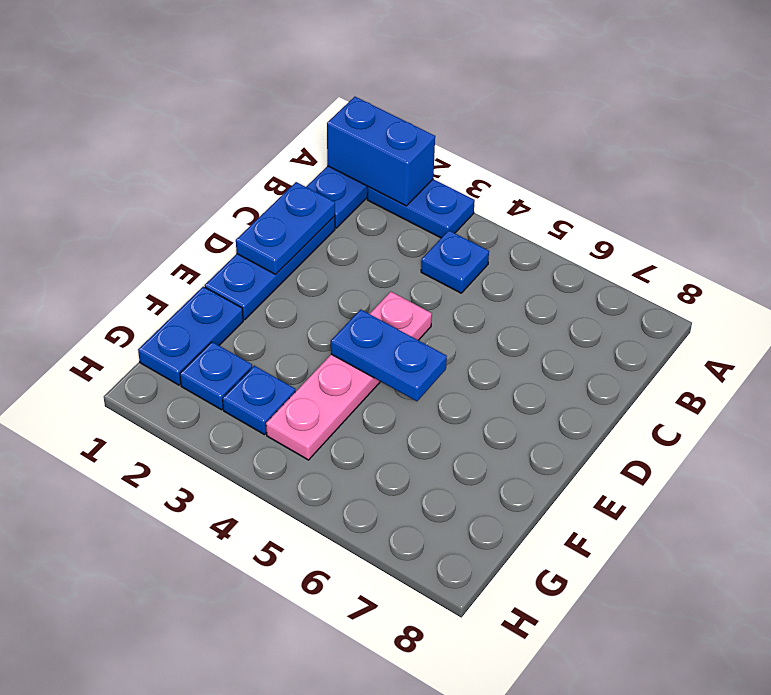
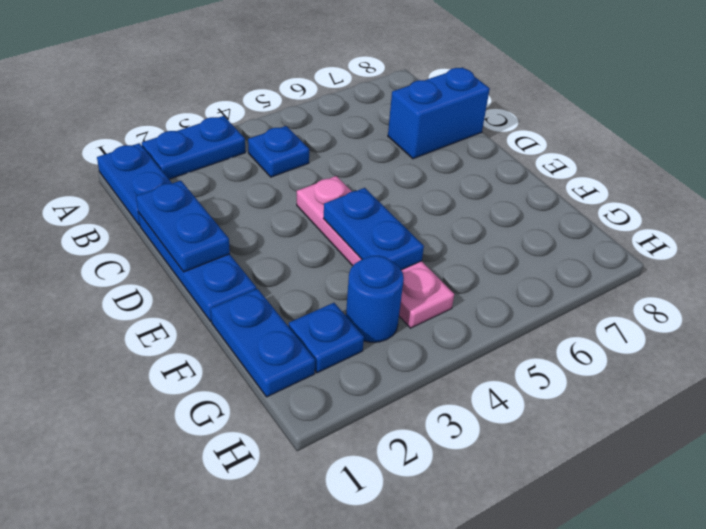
blue brick A1:A2 level 2 -> blue brick C7:C8 level 1
blue plate E4:E5 level 2 -> blue plate E4:F4 level 2
blue plate G3 level 1 -> blue round brick G3 level 1

